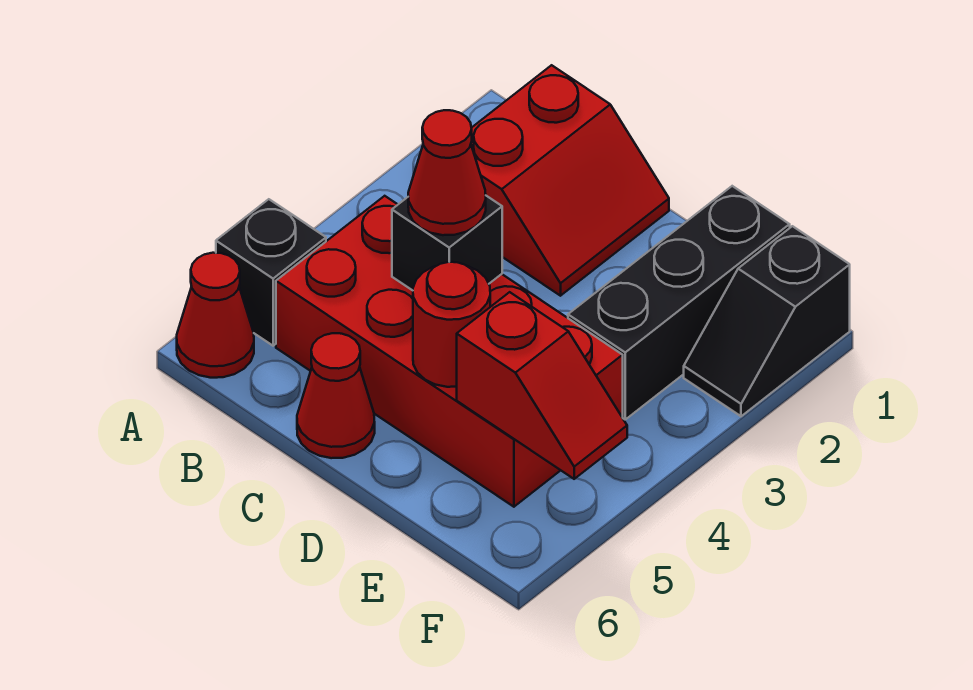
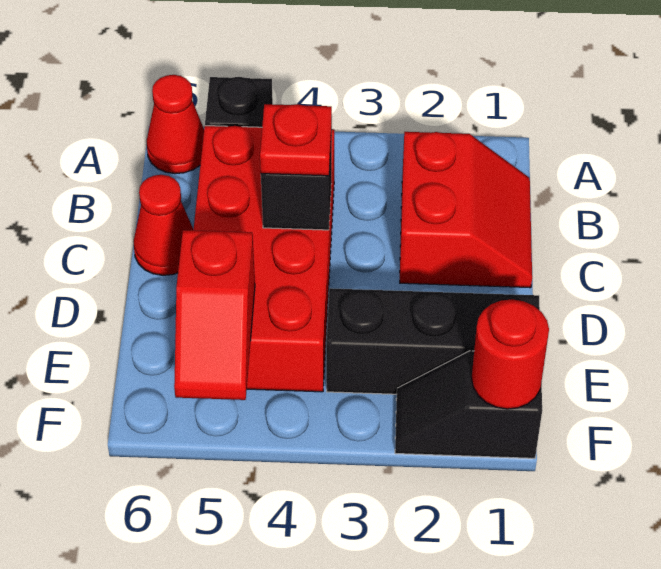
red slope B1:C2 level 1 top B -> red slope B1:C2 level 1 top 2
red cone C4 level 3 -> red plate C4 level 3
red round brick D5 level 2 -> red round brick F1 level 2

